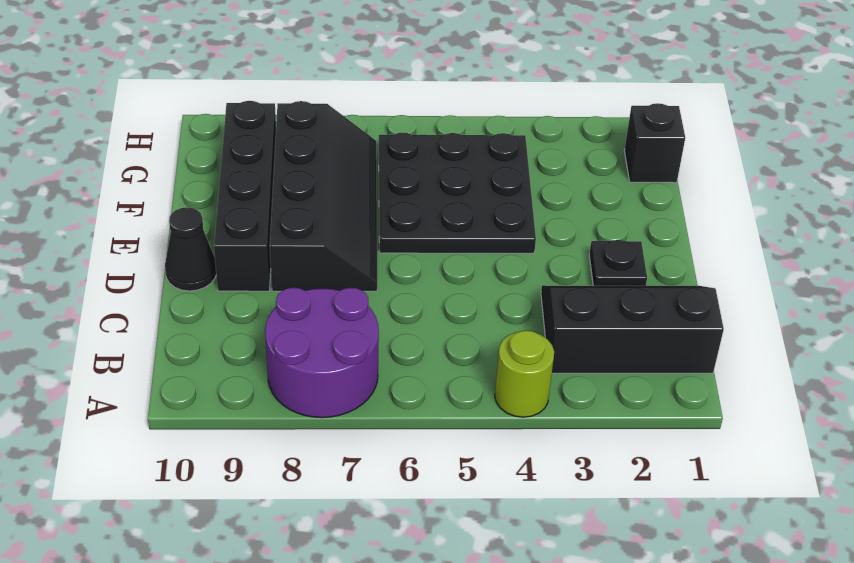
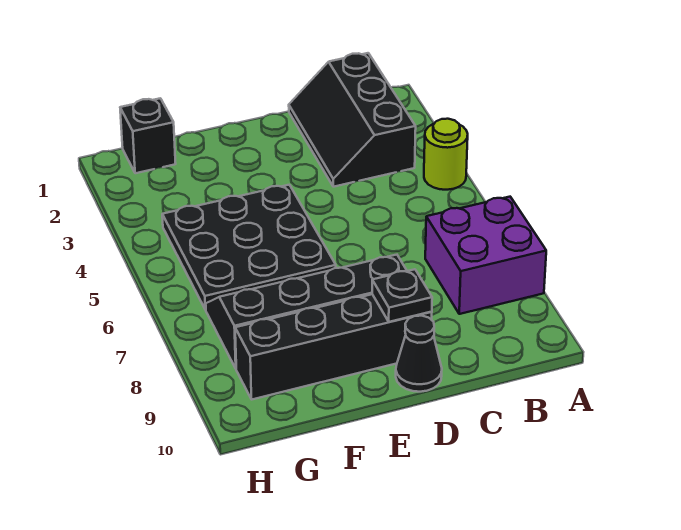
purple round brick A7:B8 level 1 -> purple brick A7:B8 level 1
black plate D2 level 1 -> black plate D9 level 2

